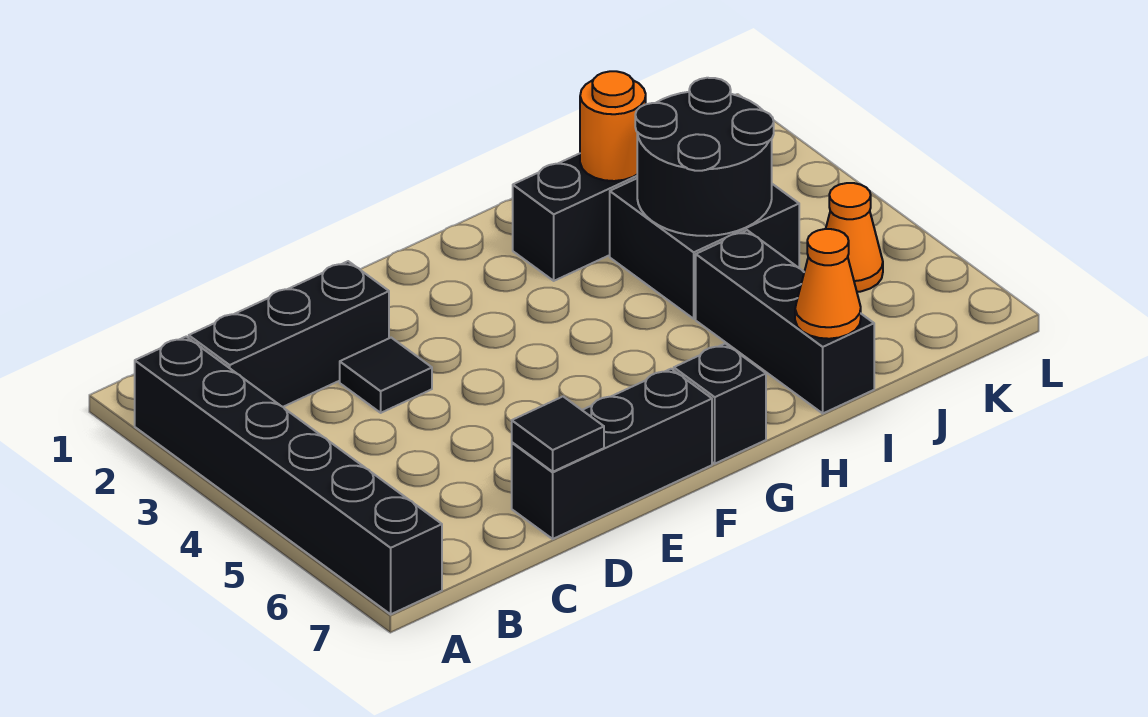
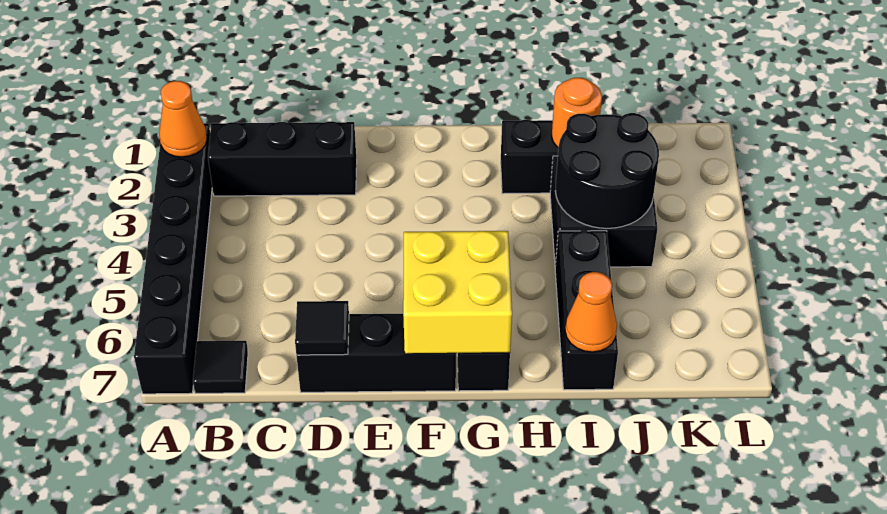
black tile D3 level 1 -> black tile B7 level 1
none -> yellow brick F6:G7 level 2
orange cone K5 level 1 -> orange cone A2 level 2

